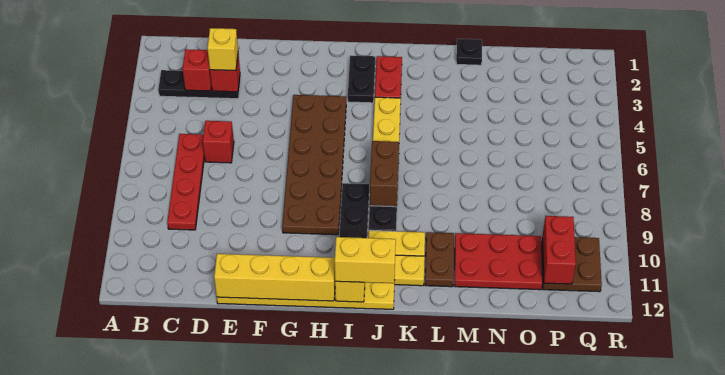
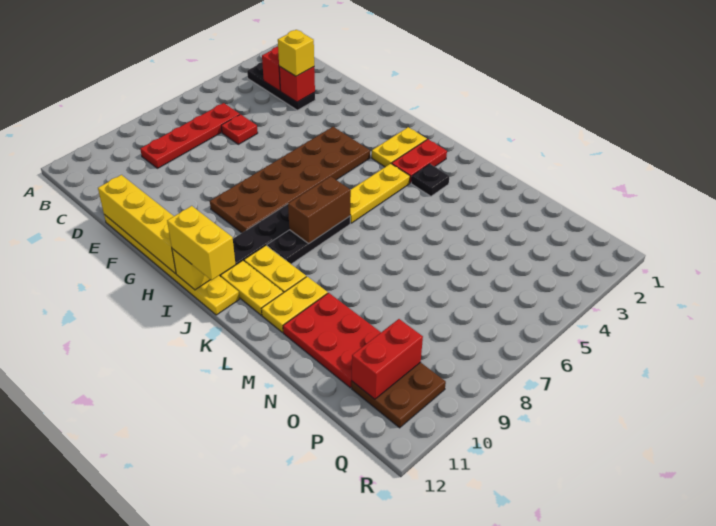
red brick D6 level 1 -> red plate D6 level 1
black plate I2:I3 level 1 -> yellow plate I2:I3 level 1
brown plate L10:L11 level 1 -> yellow plate L10:L11 level 1
black plate M1 level 1 -> black plate K3 level 1

